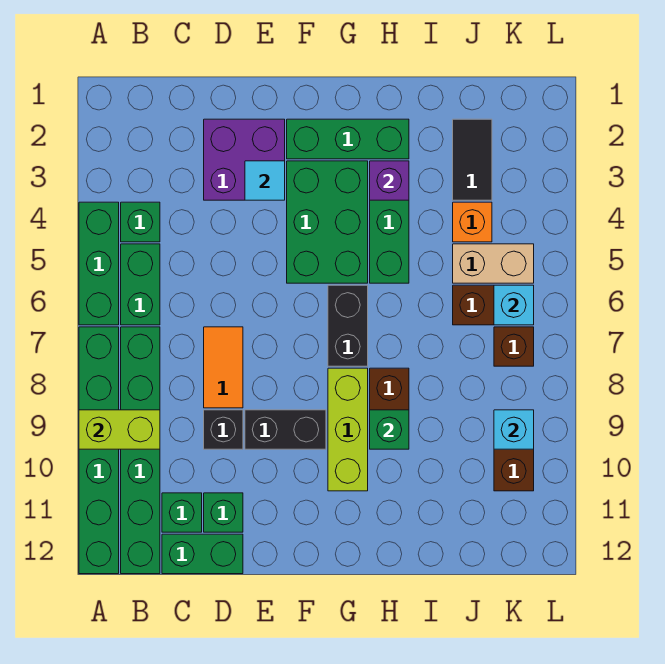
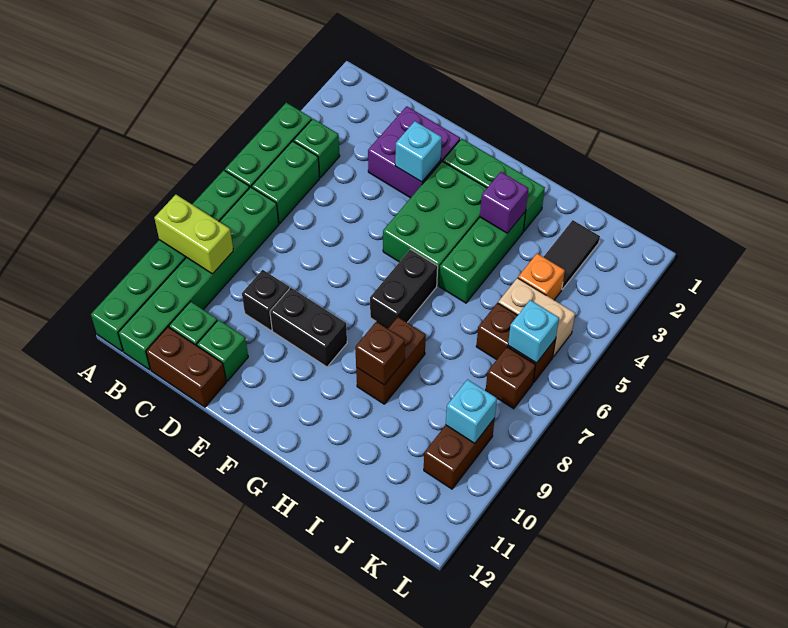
green brick C12:D12 level 1 -> brown brick C12:D12 level 1
orange tile D7:D8 level 1 -> none
cyan tile E3 level 2 -> cyan brick E3 level 2
lime brick G8:G10 level 1 -> none
green brick H9 level 2 -> brown brick H9 level 2

